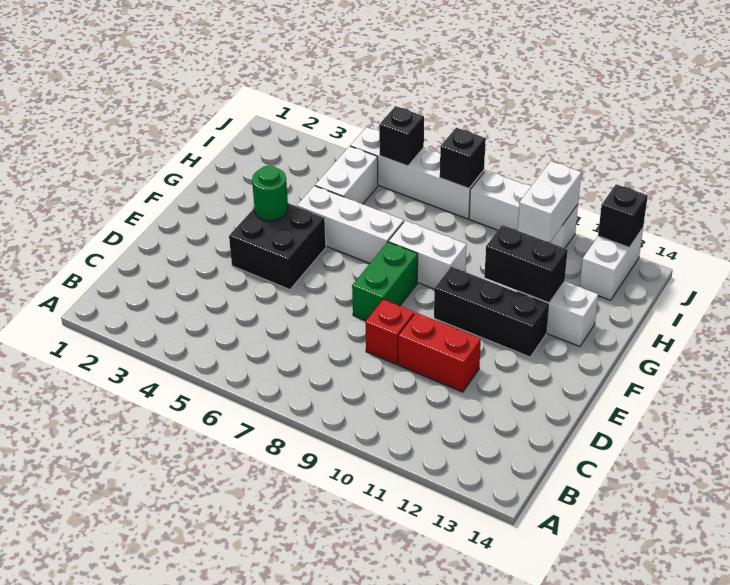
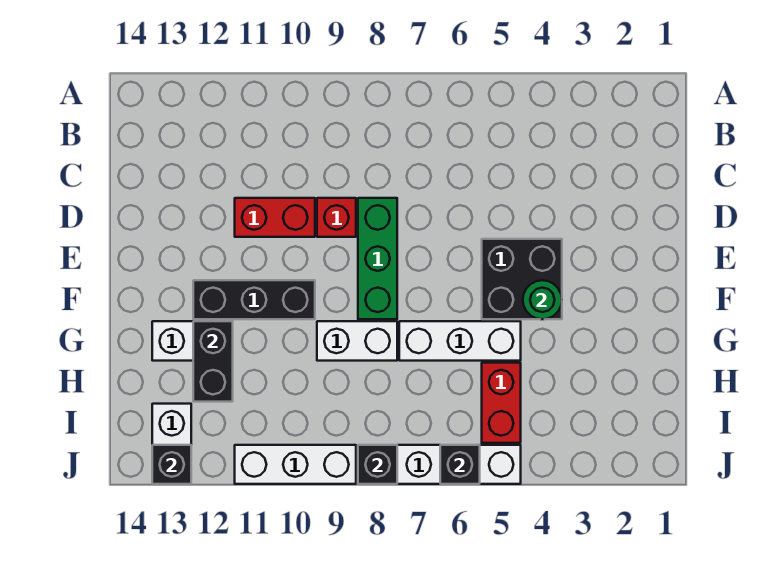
green brick E8:F8 level 1 -> green brick D8:F8 level 1
black brick G11:G12 level 2 -> black brick G12:H12 level 2
white brick H5:I5 level 1 -> red brick H5:I5 level 1
white brick I11:J11 level 2 -> none

